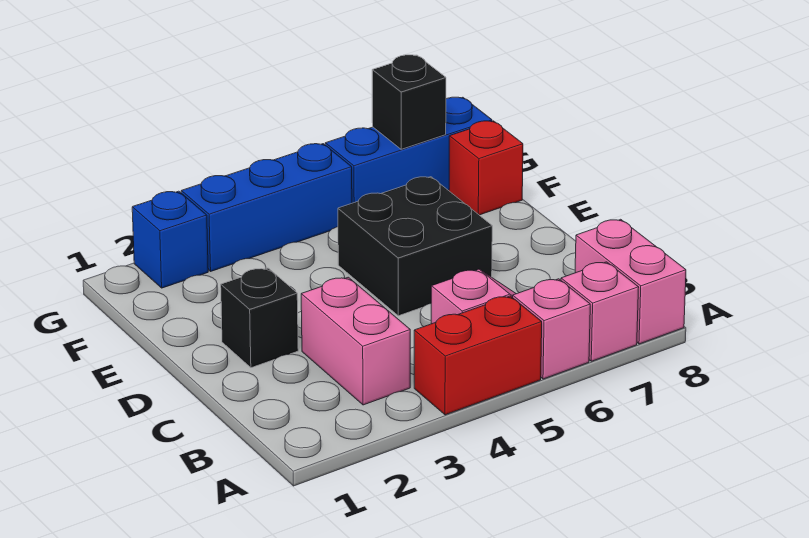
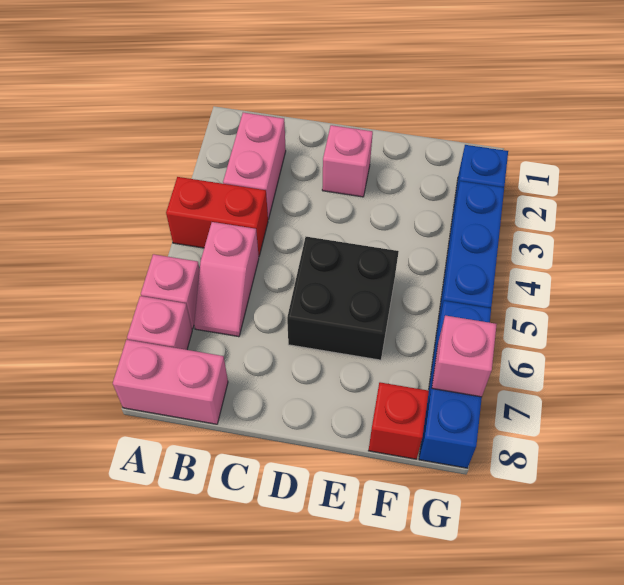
red brick A4:A5 level 1 -> red brick A4:B4 level 1
pink brick B3:C3 level 1 -> pink brick B2:B3 level 1
black brick D2 level 1 -> pink brick D2 level 1
black brick G7 level 2 -> pink brick G7 level 2

